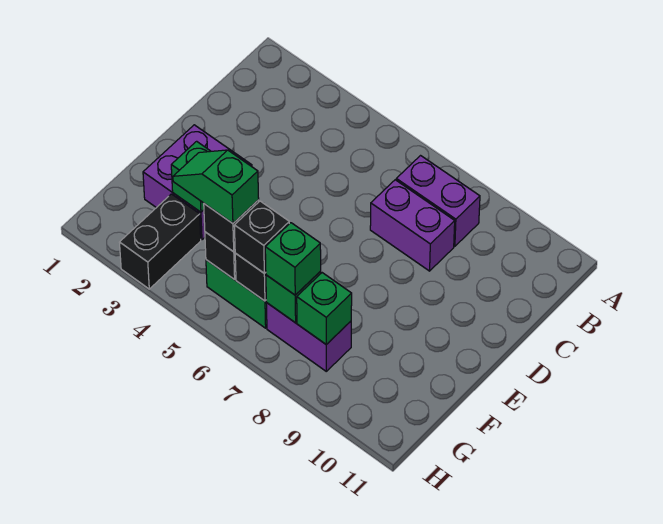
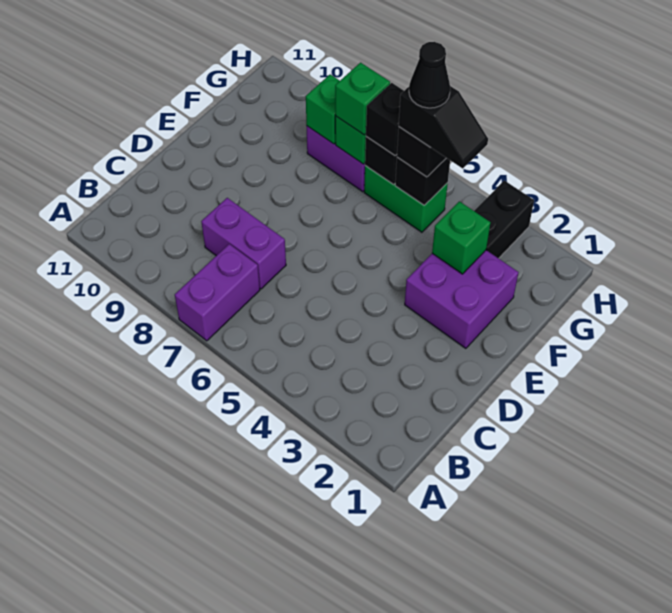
purple brick B7:B8 level 1 -> purple brick A7:B7 level 1
green slope G4:G5 level 4 top 5 -> black slope G4:G5 level 4 top 5
none -> black cone G5 level 5

